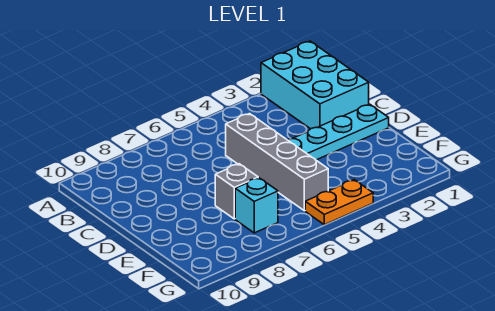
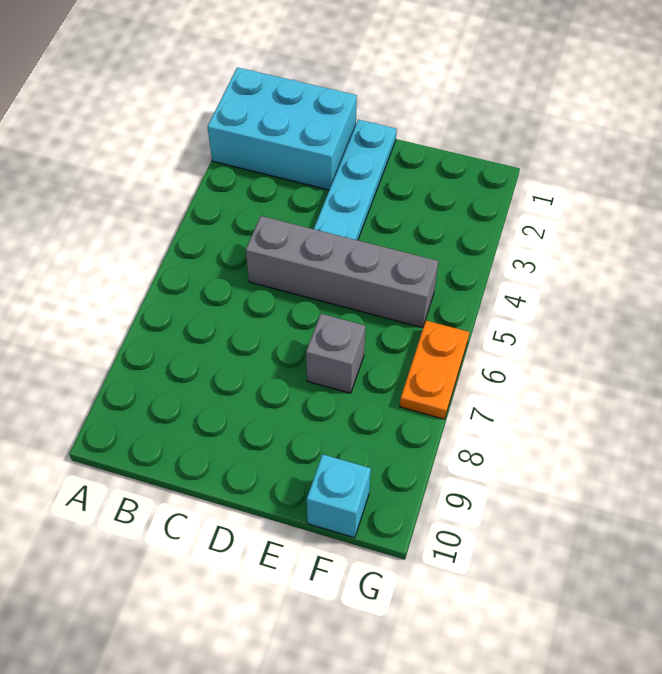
cyan brick F7 level 1 -> cyan brick F10 level 1
orange plate G4:G5 level 1 -> orange plate G6:G7 level 1

